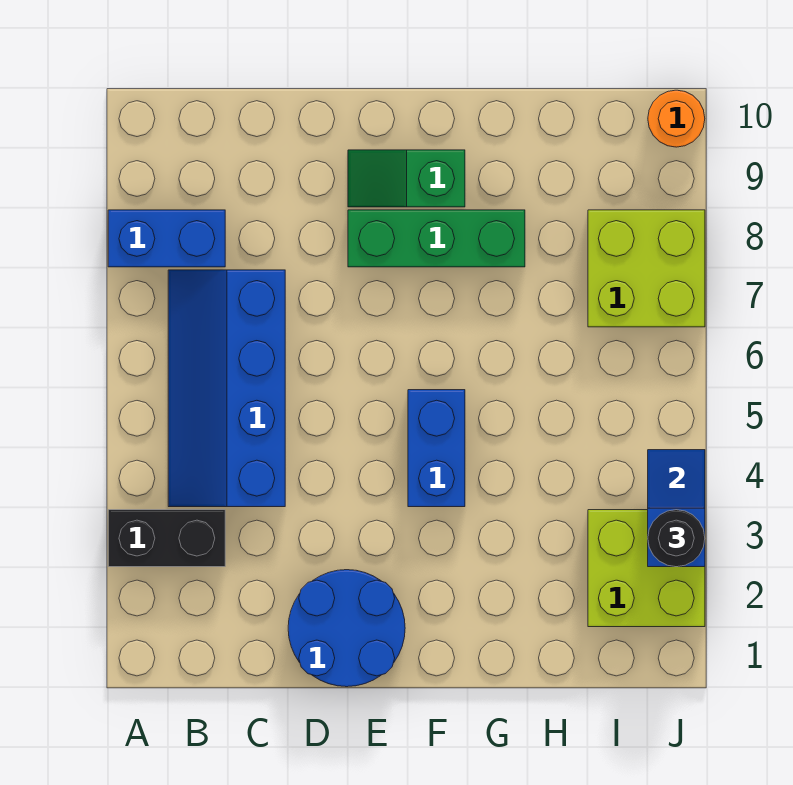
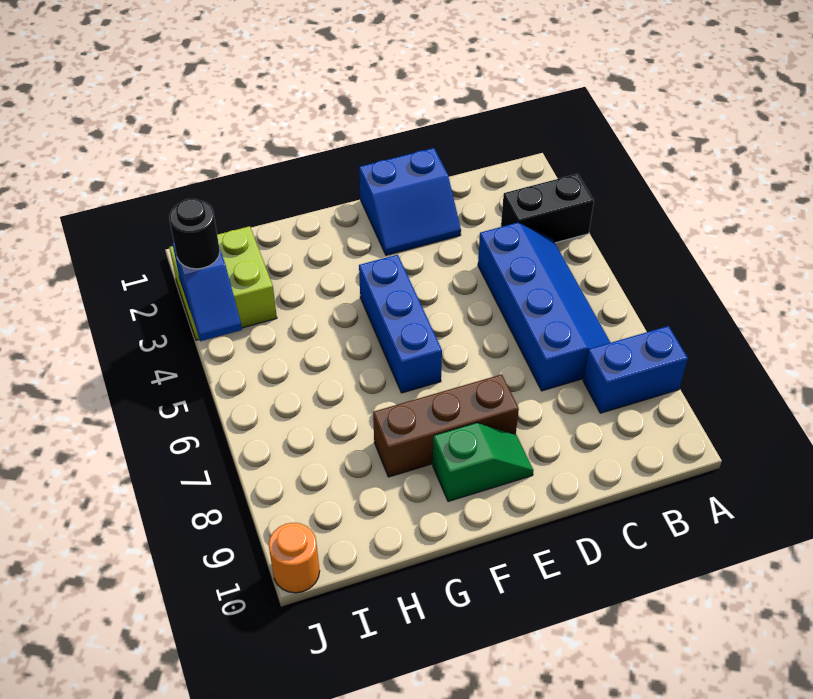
blue round brick D1:E2 level 1 -> blue slope D1:E2 level 1 top 1
green brick E8:G8 level 1 -> brown brick E8:G8 level 1
blue brick F4:F5 level 1 -> blue brick F4:F6 level 1
lime brick I7:J8 level 1 -> none

